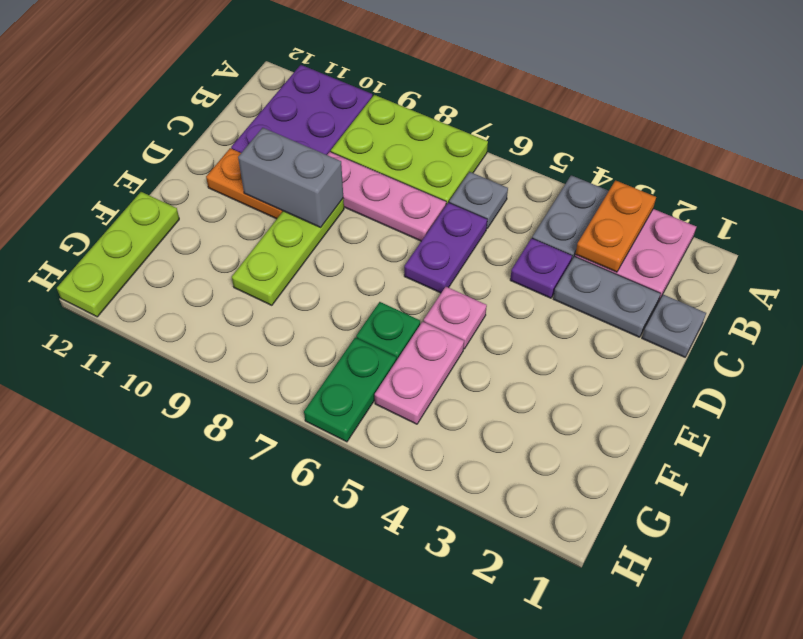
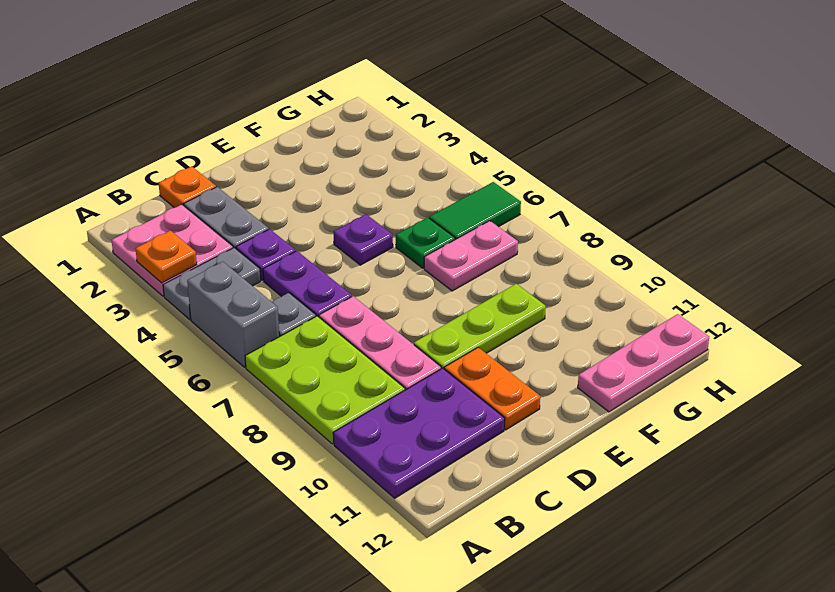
orange plate A3:B3 level 2 -> orange plate A3 level 2
grey plate C1 level 1 -> orange plate C1 level 1
purple plate C6:D6 level 1 -> purple plate C5:C6 level 1
grey brick D9:D10 level 2 -> grey brick A5:A6 level 1
pink plate E5 level 1 -> purple plate E5 level 1
pink plate F5:G5 level 1 -> pink plate F7:G7 level 1
lime plate F12:H12 level 1 -> pink plate F12:H12 level 1
green plate G6:H6 level 1 -> green tile G6:H6 level 1

